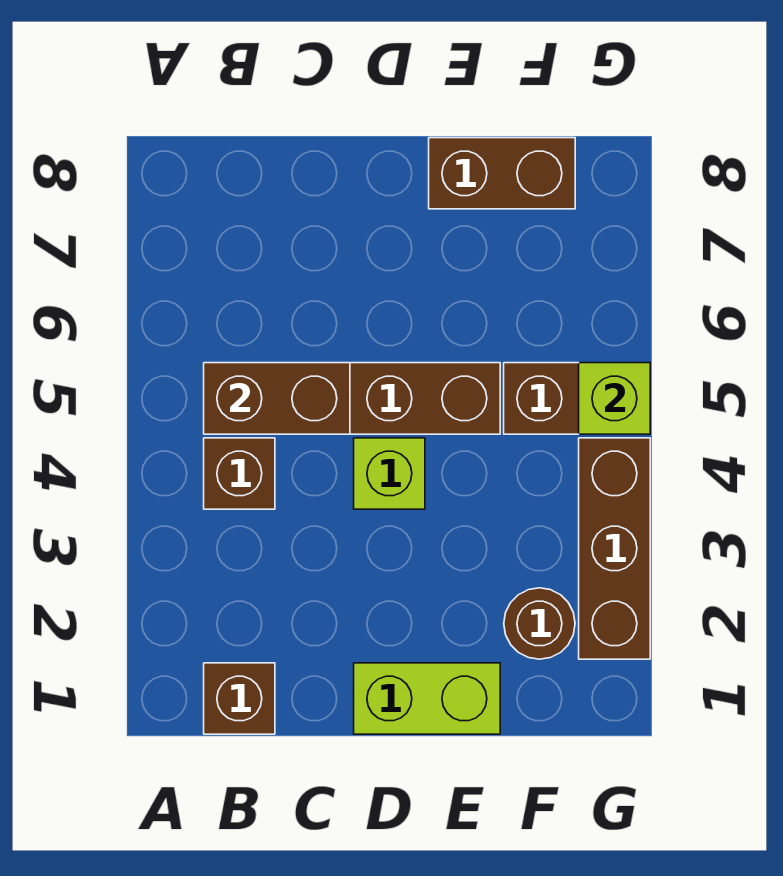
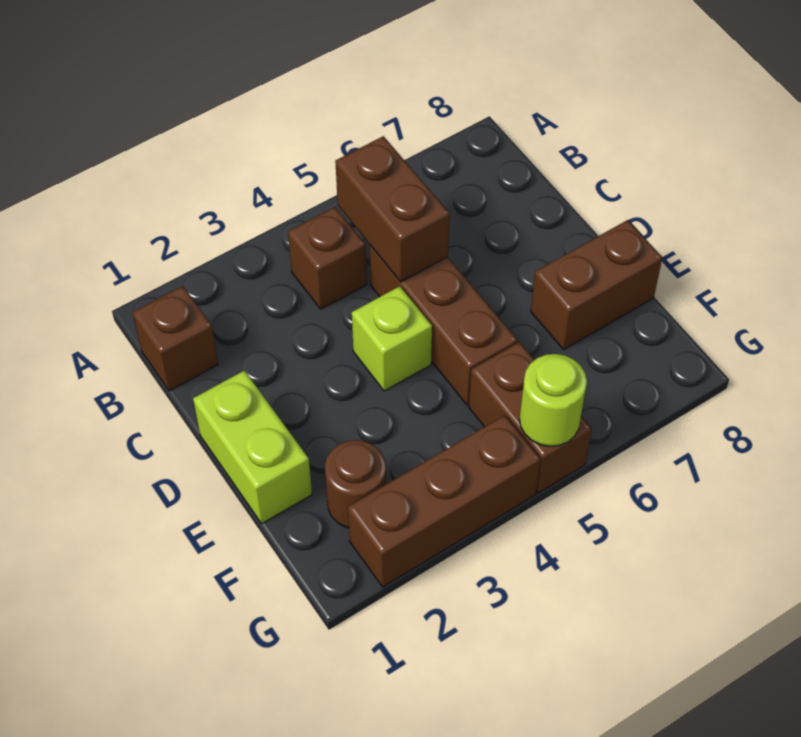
brown brick E8:F8 level 1 -> brown brick E7:E8 level 1
lime brick G5 level 2 -> lime round brick G5 level 2

